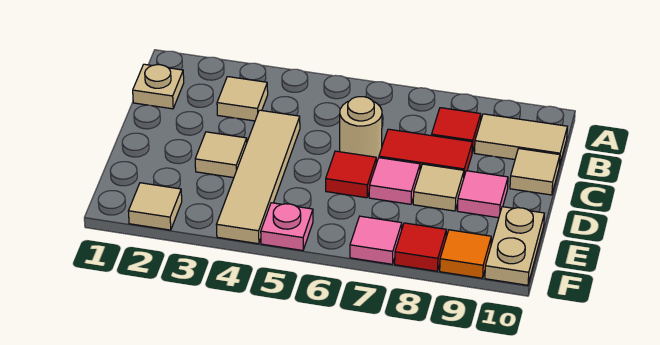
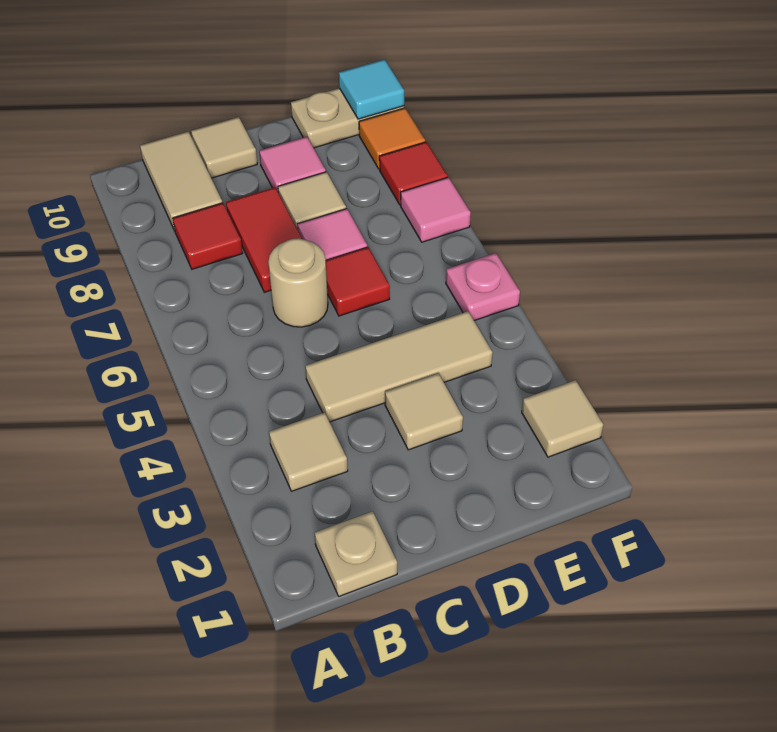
tan tile C4:F4 level 1 -> tan tile C4:E4 level 1
none -> cyan tile F10 level 2

